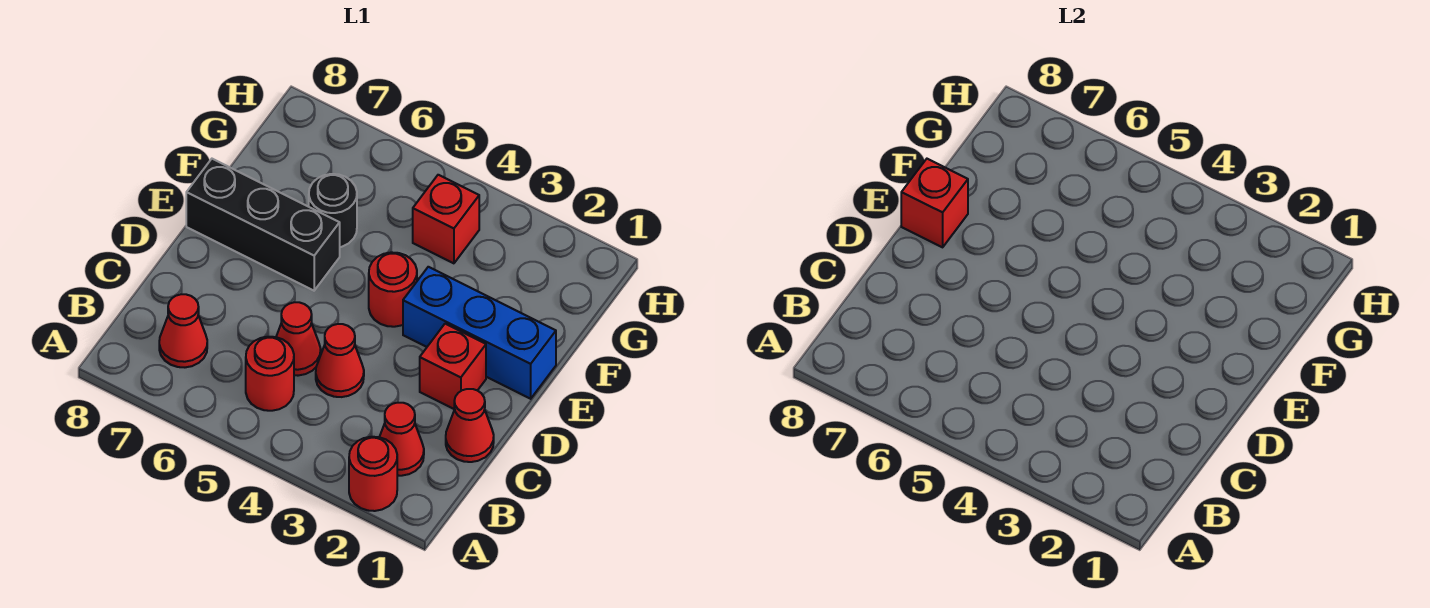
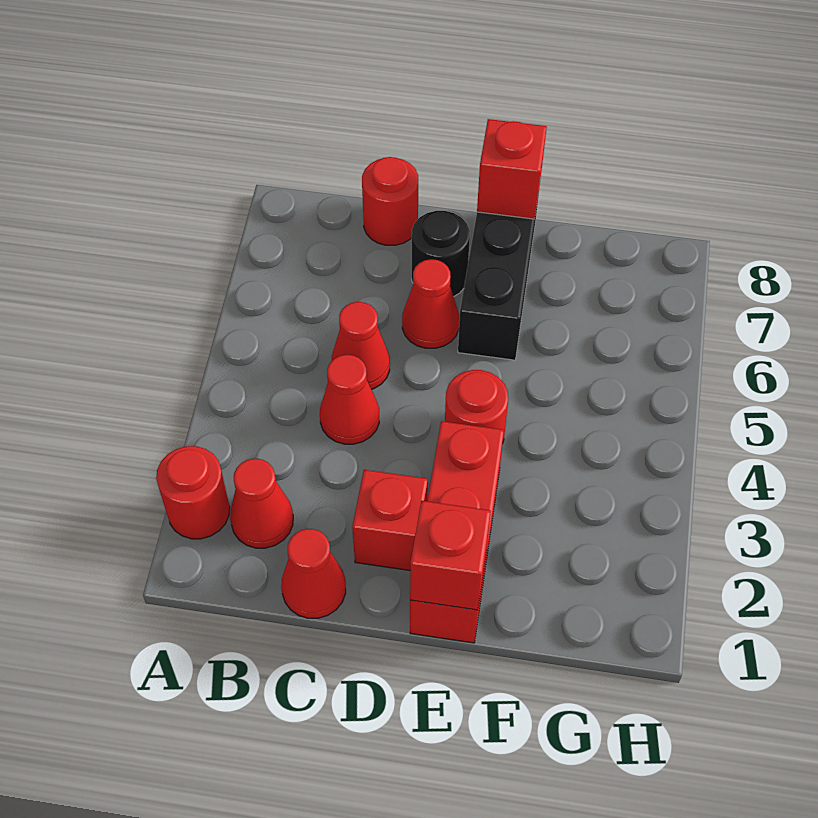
red round brick B5 level 1 -> red round brick C8 level 1
red cone B7 level 1 -> red cone D6 level 1
blue brick E1:E3 level 1 -> red brick E1:E3 level 1
black round brick F6 level 1 -> black round brick D7 level 1
red brick G4 level 1 -> red brick E1 level 2

